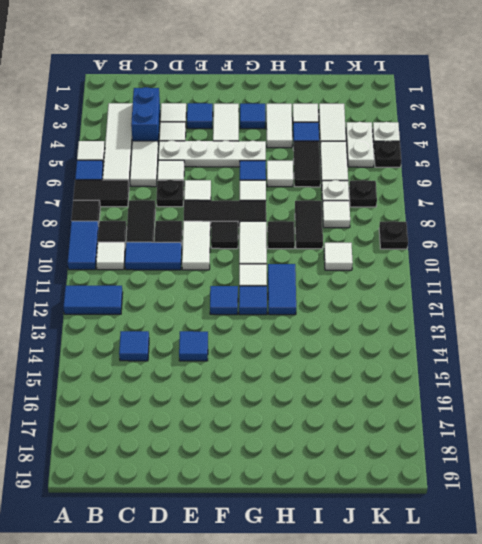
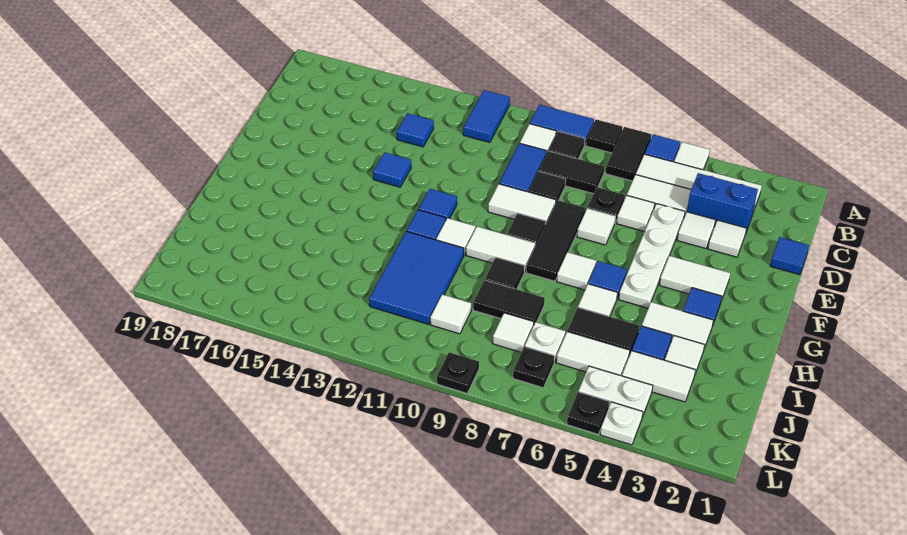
blue tile E3 level 1 -> blue tile D1 level 1
blue tile H11:H12 level 1 -> blue tile H11:J12 level 1

